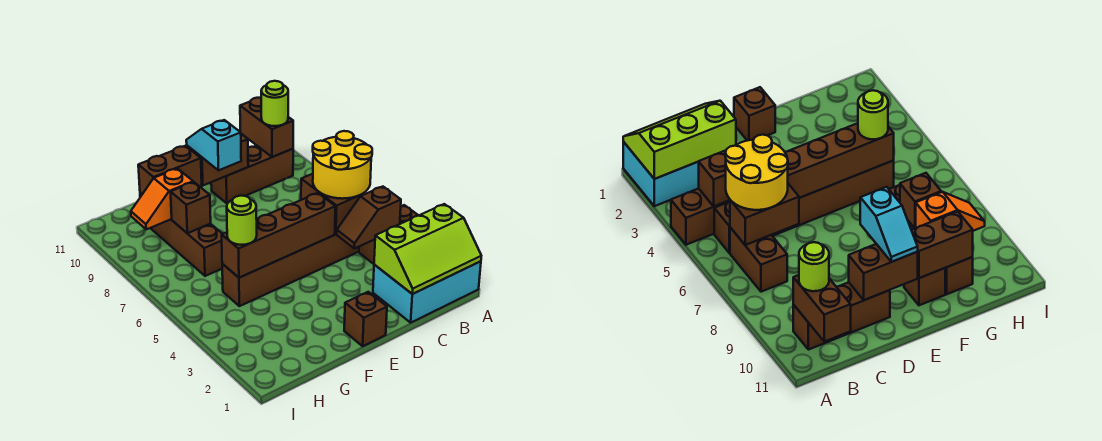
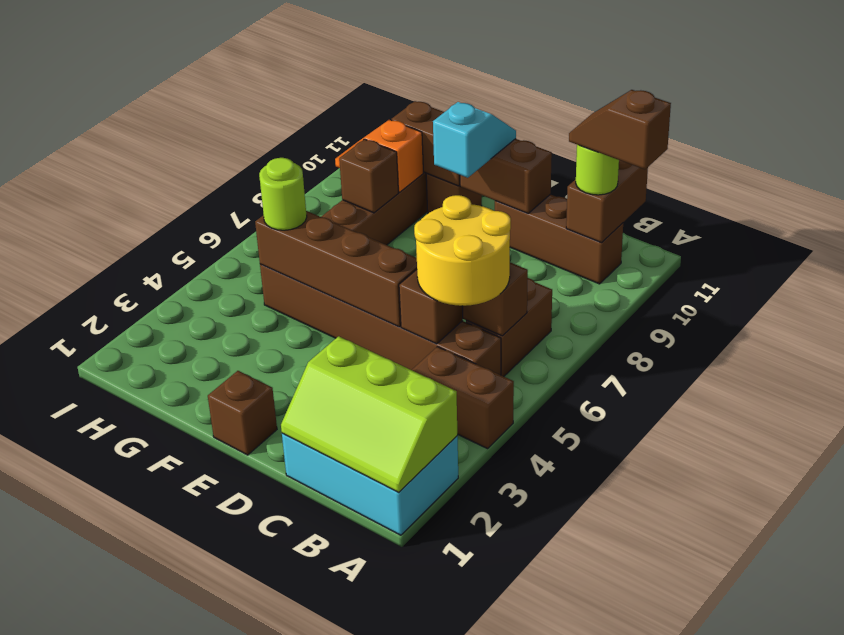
brown slope B4:C4 level 2 top B -> brown slope A10:B10 level 4 top A

